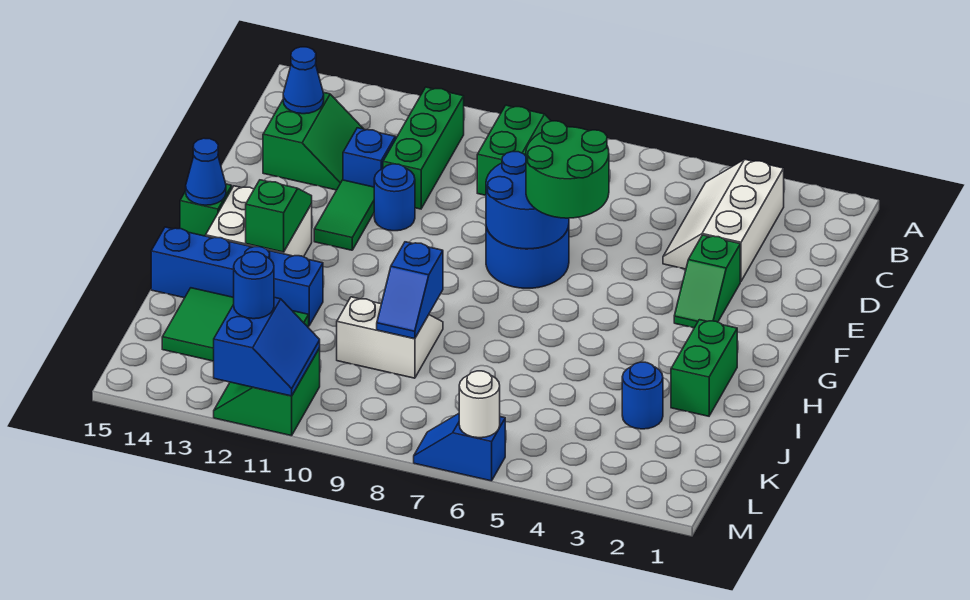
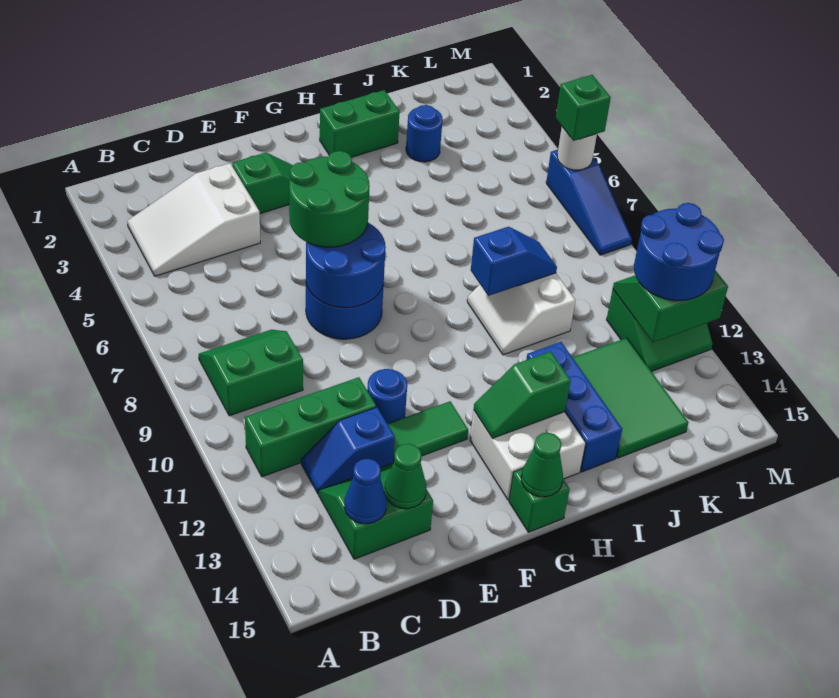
white slope B3:D4 level 1 top 3 -> white slope B3:D4 level 1 top D
none -> green cone D14 level 2
blue cone G15 level 2 -> green cone G15 level 2
blue brick I12:I15 level 1 -> blue brick I12:I14 level 1
blue slope L11:M12 level 2 top 12 -> green slope L11:M12 level 2 top 12
blue round brick L12 level 3 -> blue round brick L11:M12 level 3
blue slope M6:M7 level 1 top 6 -> blue slope M6:M8 level 1 top 6
none -> green brick M6 level 3

